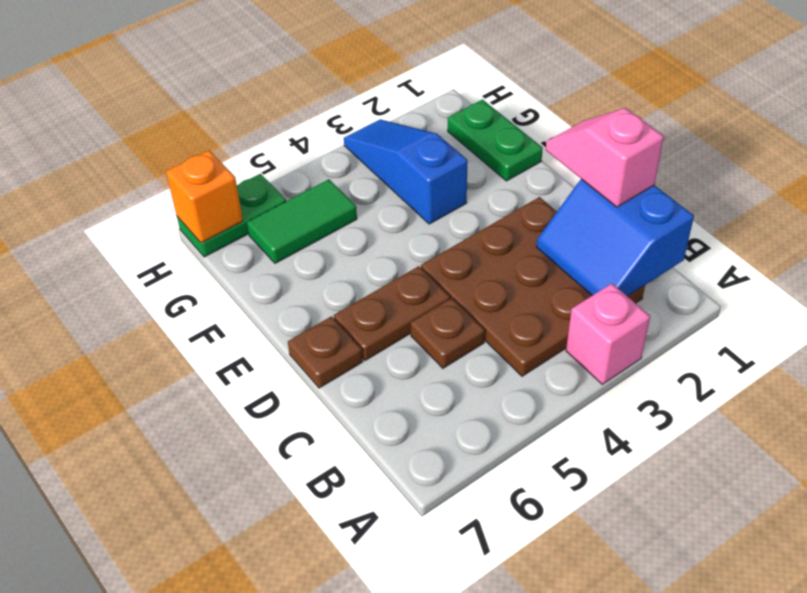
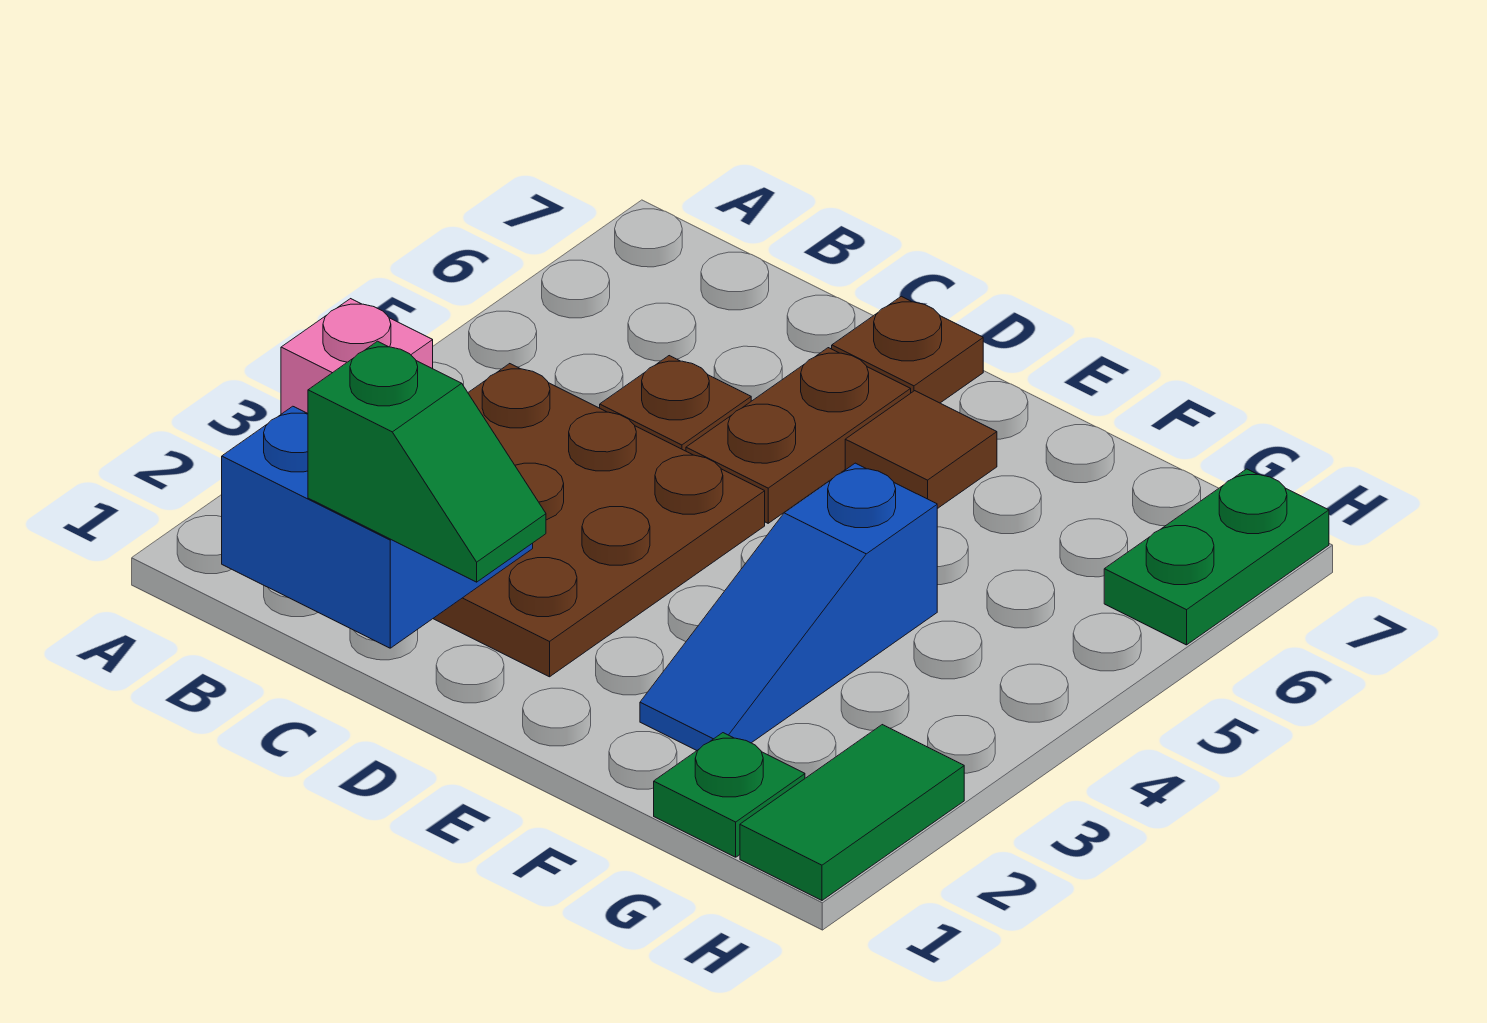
pink slope C1:D1 level 3 top C -> green slope C1:D1 level 3 top C
none -> brown tile E6 level 1
green plate F1:G1 level 1 -> green plate G1 level 1
blue slope F3:H3 level 1 top F -> blue slope F2:F4 level 1 top 4
green tile G5:G6 level 1 -> green tile H1:H2 level 1
orange brick H7 level 2 -> none

